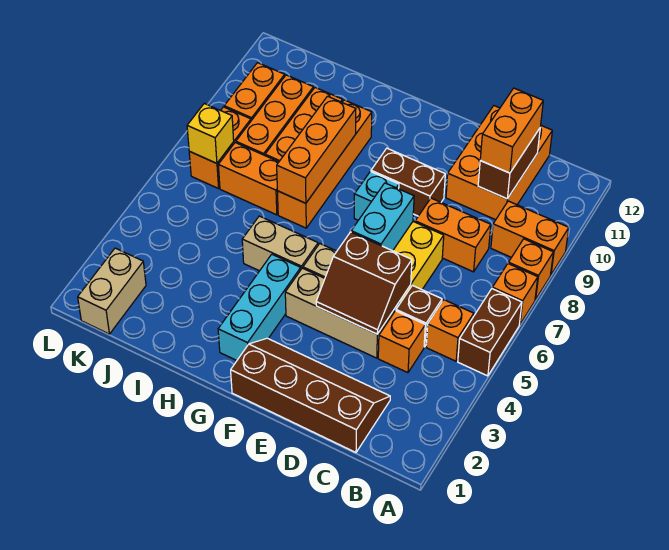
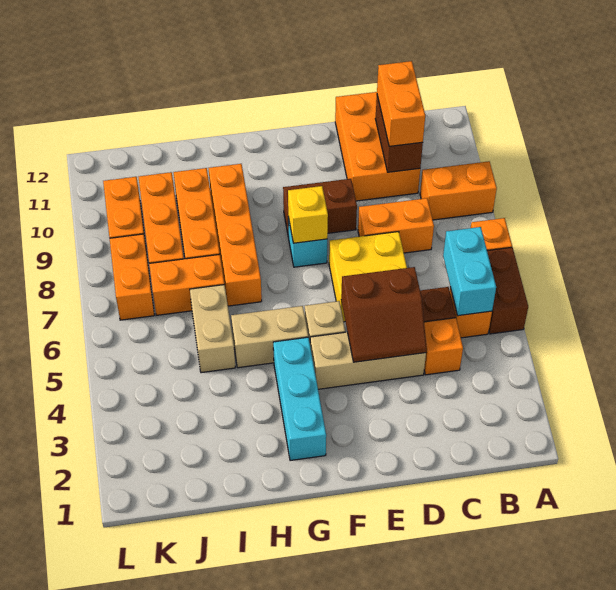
orange brick A8 level 1 -> none
brown slope C1:F2 level 1 top 1 -> none
cyan brick E6:E7 level 2 -> cyan brick B5:B6 level 2
orange brick H7:H9 level 2 -> none
tan brick K1:K2 level 1 -> tan brick I5:I6 level 1
yellow brick K7 level 2 -> yellow brick F8 level 2

